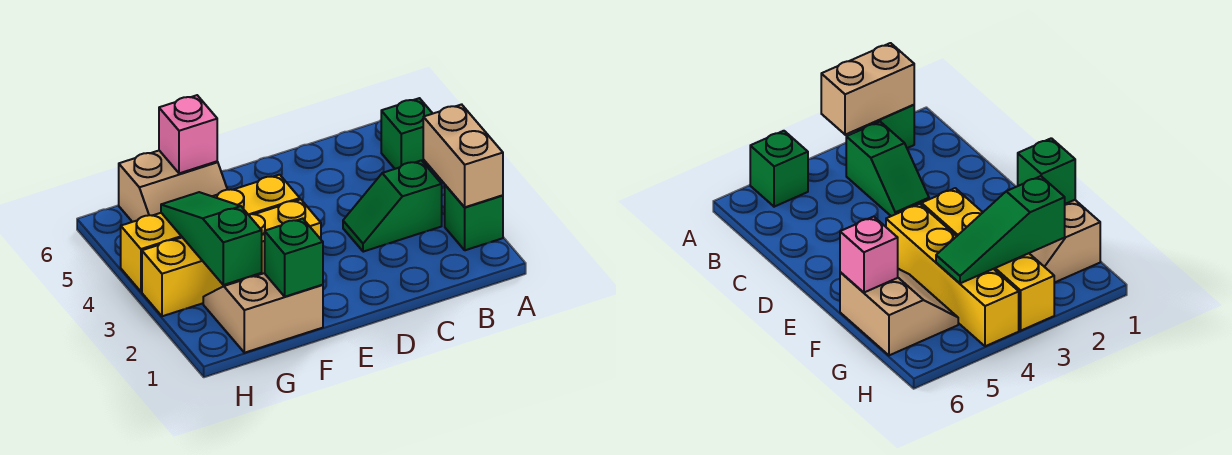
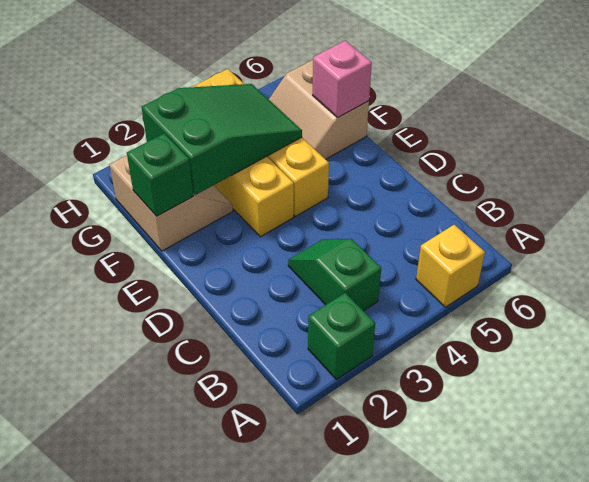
tan brick A2:A3 level 2 -> none
green brick A5 level 1 -> yellow brick A5 level 1
green slope G2:G4 level 2 top 2 -> green slope F2:G4 level 2 top 2

